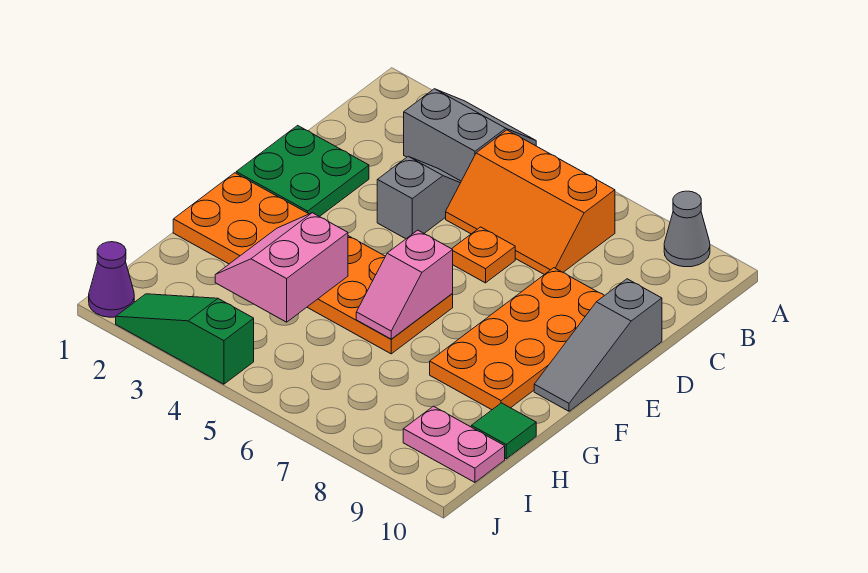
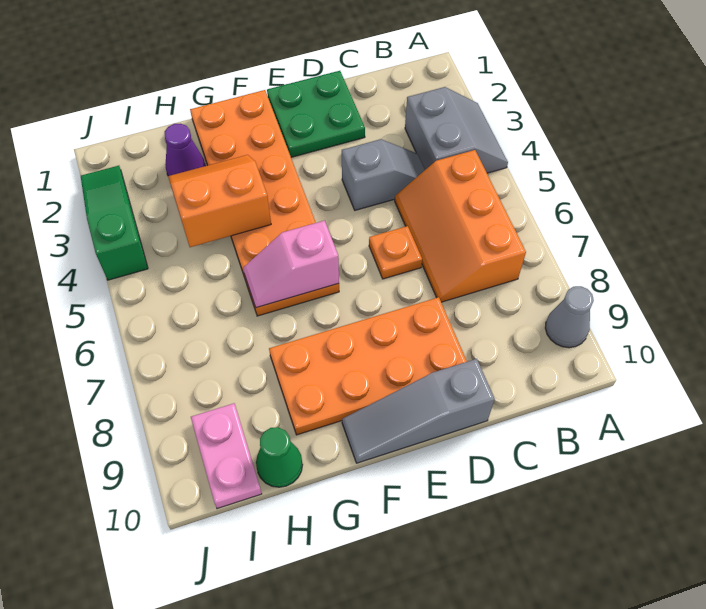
pink slope G3:H4 level 2 top 4 -> orange slope G3:H4 level 2 top 4
green tile H10 level 1 -> green cone H10 level 1
purple cone J1 level 1 -> purple cone H2 level 1

